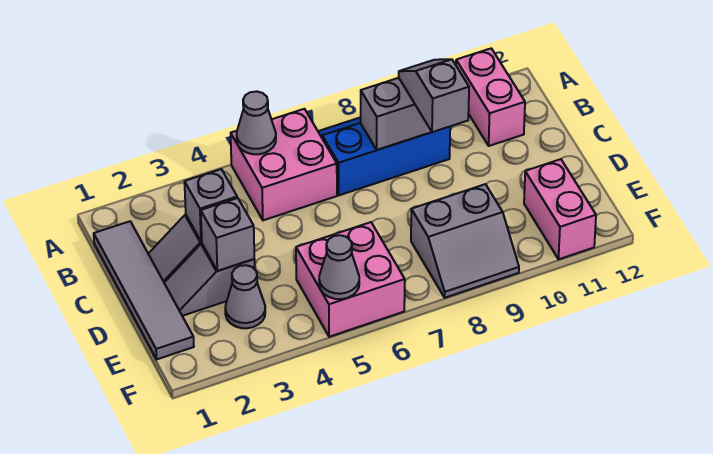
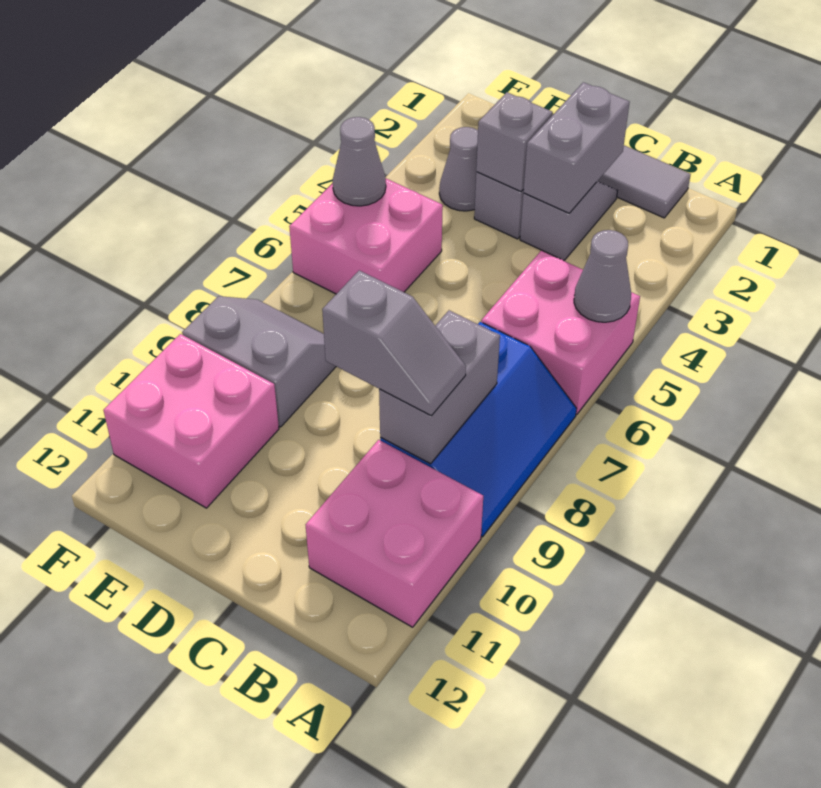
pink brick A11:B11 level 1 -> pink brick A10:B11 level 1
grey brick C3 level 2 -> grey brick C2:C3 level 2
grey slope E8:F9 level 1 top E -> grey slope E8:F9 level 1 top 9
pink brick E11:F11 level 1 -> pink brick E10:F11 level 1

